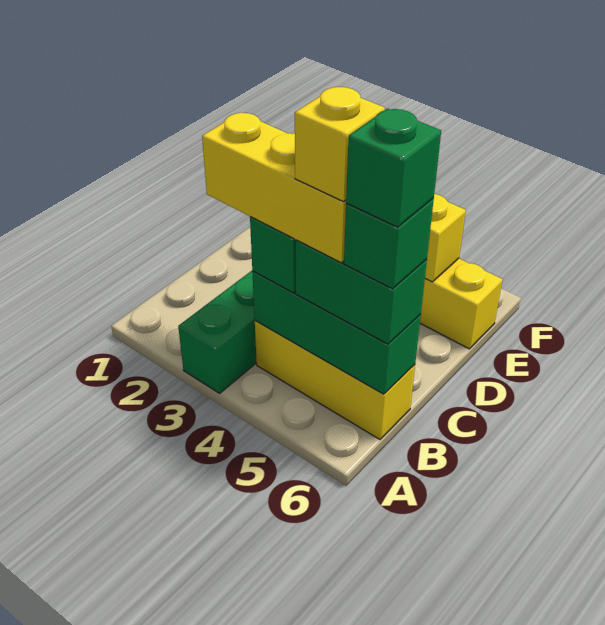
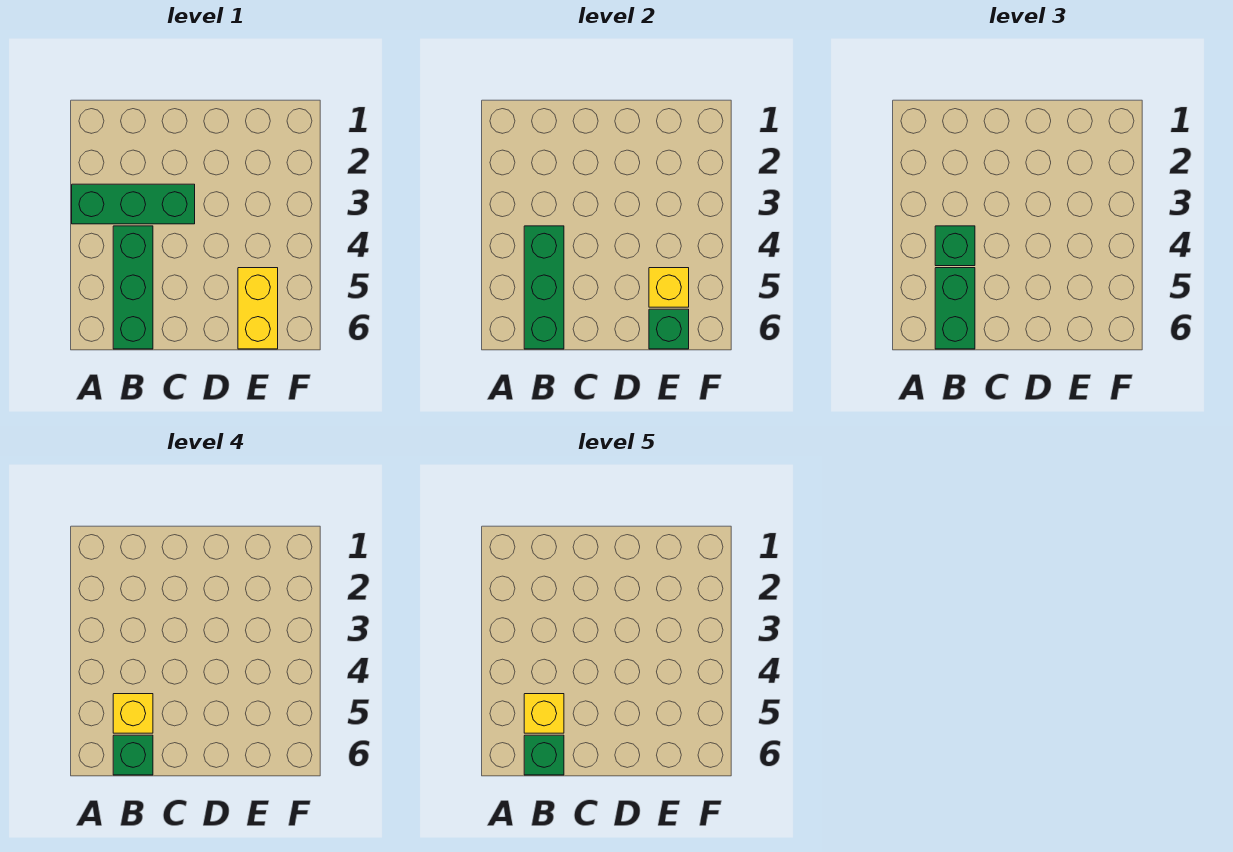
yellow brick B3:B5 level 4 -> yellow brick B5 level 4
yellow brick B4:B6 level 1 -> green brick B4:B6 level 1
none -> green brick E6 level 2

